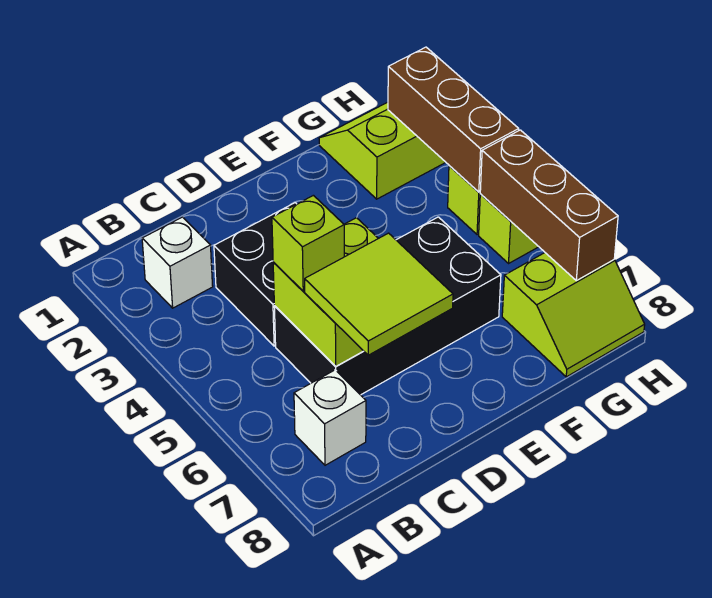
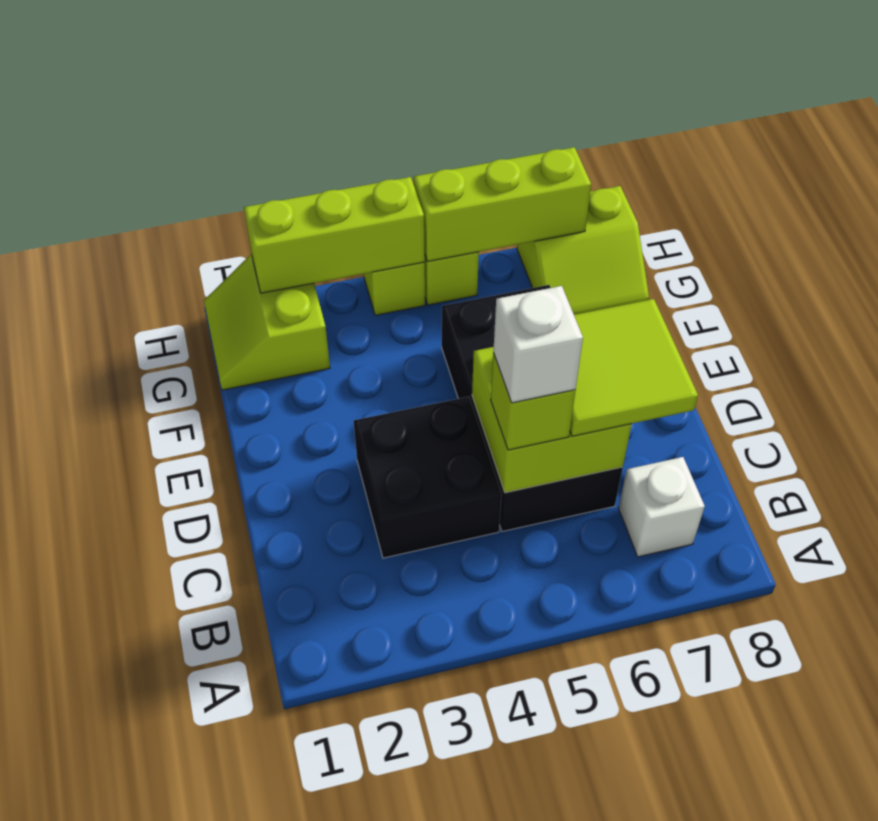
white brick B2 level 1 -> white brick C5 level 4
lime slope G7:H8 level 1 top 7 -> lime slope G7:H8 level 1 top H
brown brick H2:H4 level 2 -> lime brick H2:H4 level 2
brown brick H5:H7 level 2 -> lime brick H5:H7 level 2

